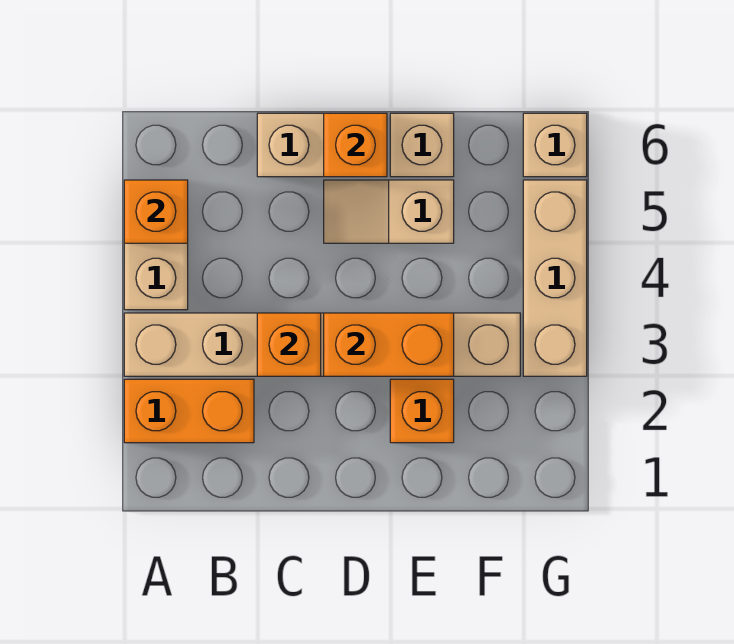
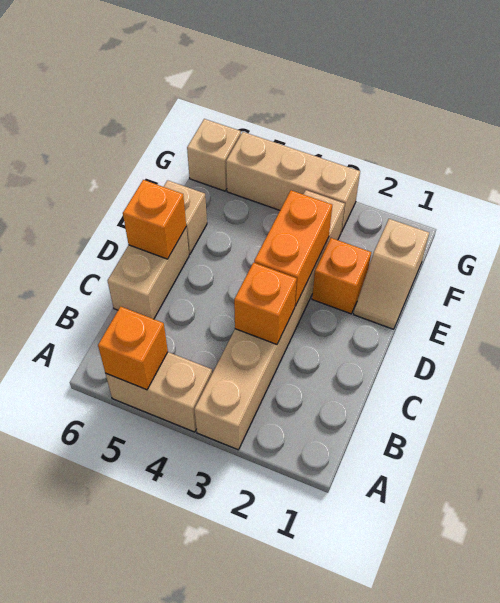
orange brick A2:B2 level 1 -> none
tan slope D5:E5 level 1 top E -> tan slope E1:F1 level 1 top F

